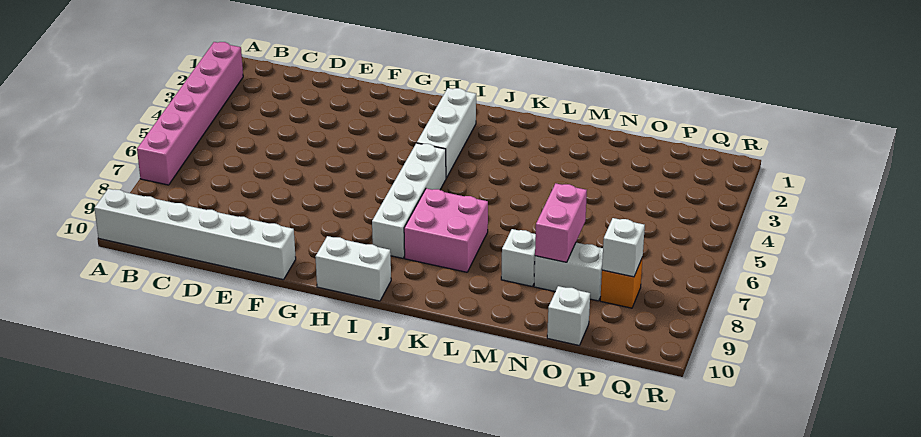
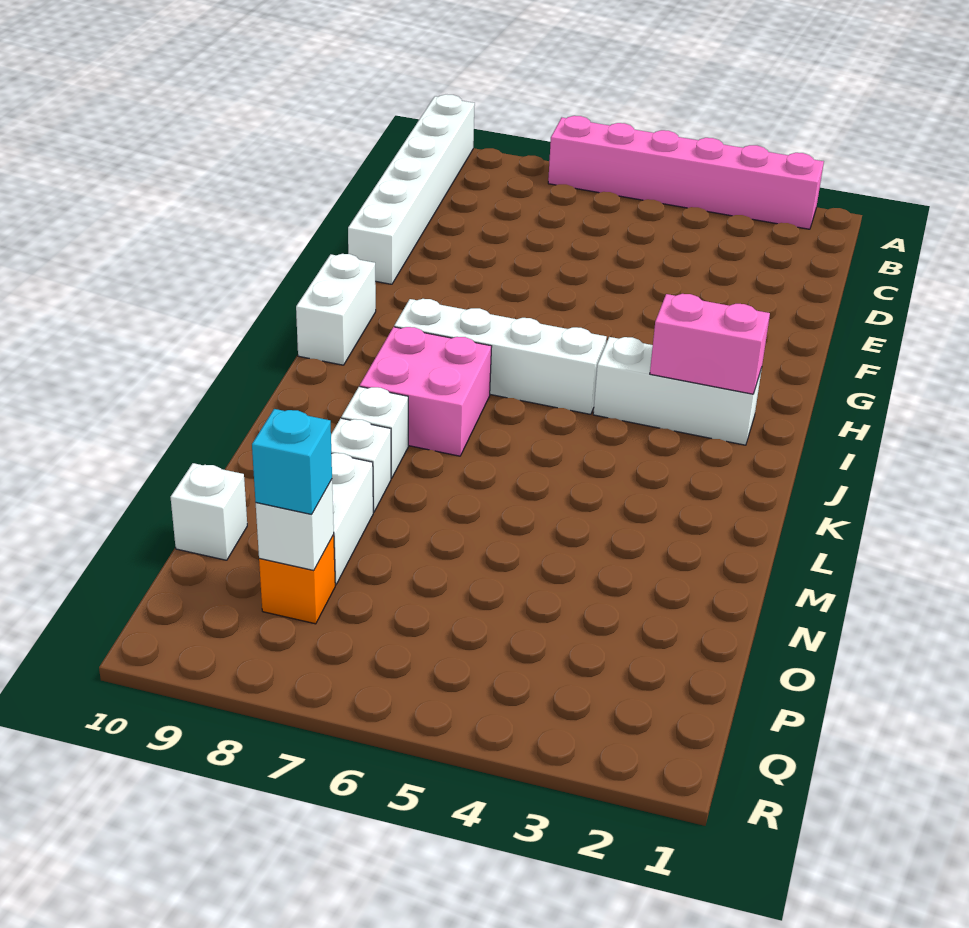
none -> white brick L8 level 1
pink brick N7:N8 level 2 -> pink brick I2:I3 level 2
none -> cyan brick P8 level 3

